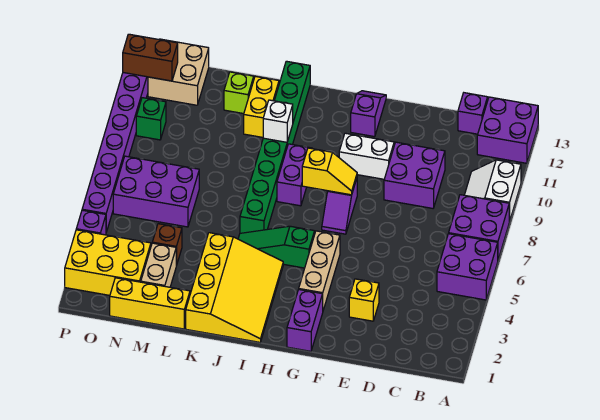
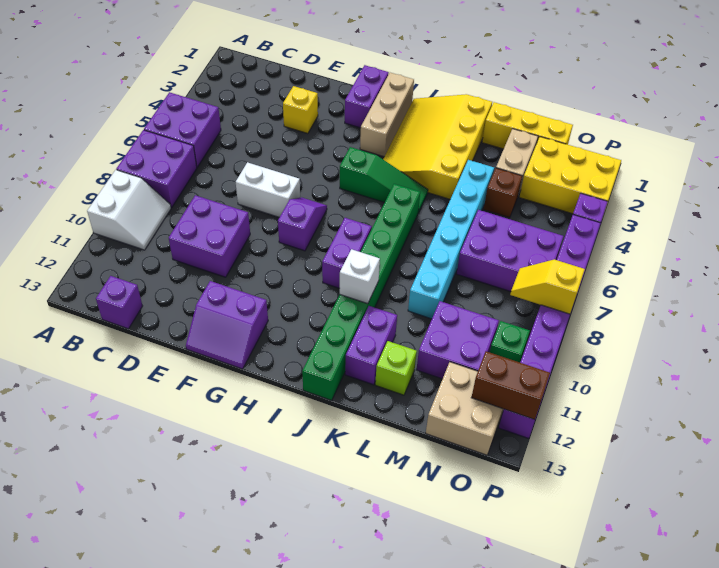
purple brick A12:B13 level 1 -> purple brick M10:N11 level 1
white brick F10:G10 level 1 -> white brick E7:F7 level 1
tan brick G3:G5 level 1 -> tan brick H1:H3 level 1
yellow slope G8:H8 level 2 top H -> yellow slope O8:P8 level 2 top P
purple slope G12:G13 level 1 top 12 -> purple slope F12:G13 level 1 top 12
yellow brick K11:K12 level 1 -> purple brick K11:K12 level 1
none -> cyan brick L4:L9 level 1

